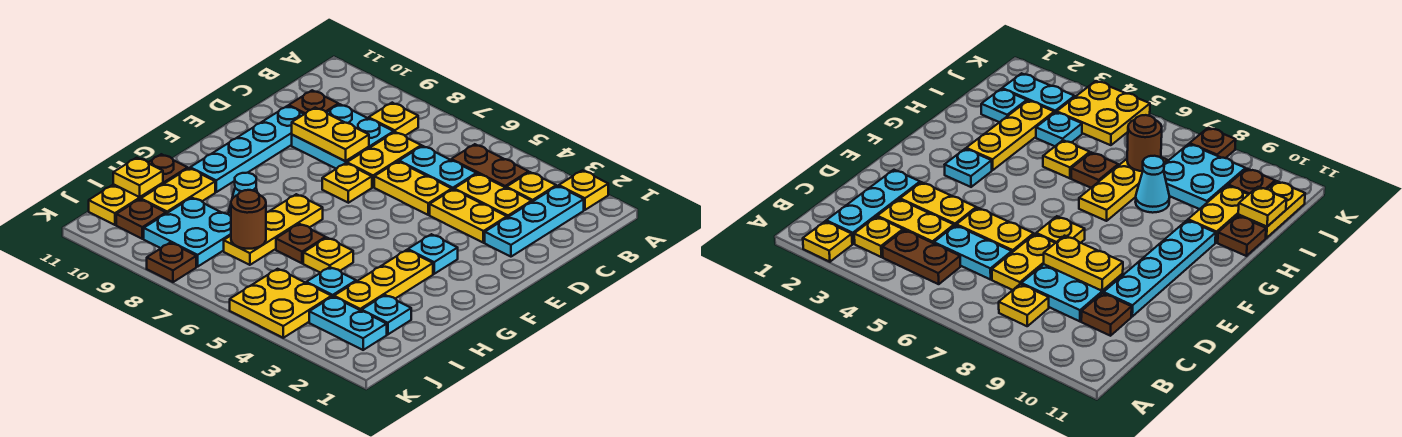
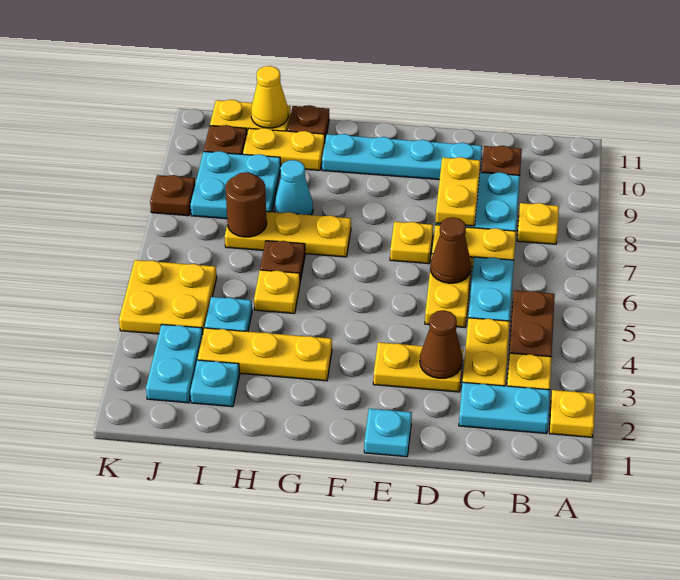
cyan plate B2:D2 level 1 -> cyan plate B2:C2 level 1
yellow plate D3:D4 level 1 -> yellow plate D3:E3 level 1
none -> brown cone D3 level 2
none -> brown cone D6 level 2
cyan plate F3 level 1 -> cyan plate E1 level 1
yellow plate I11 level 2 -> yellow cone I11 level 2

